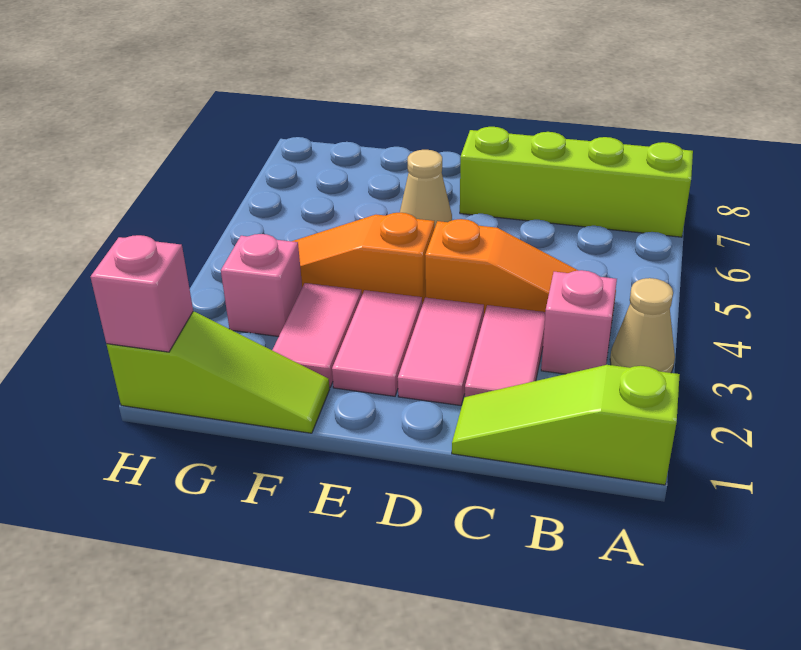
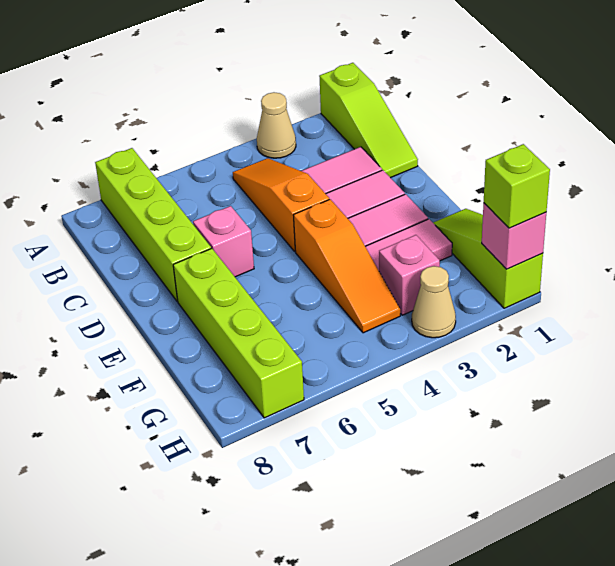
pink brick B3 level 1 -> pink brick D6 level 1
tan cone E6 level 1 -> tan cone H3 level 1
none -> lime brick E7:H7 level 1
none -> lime brick H1 level 3

